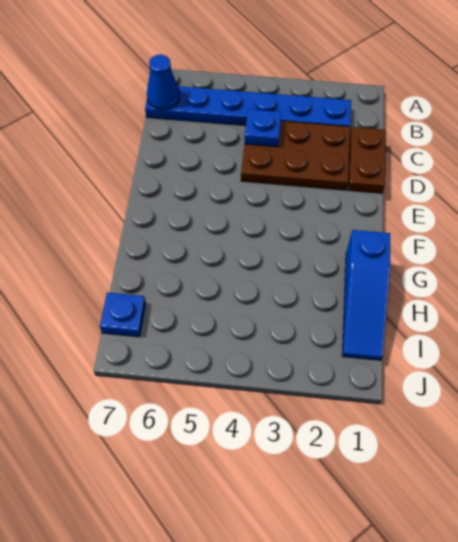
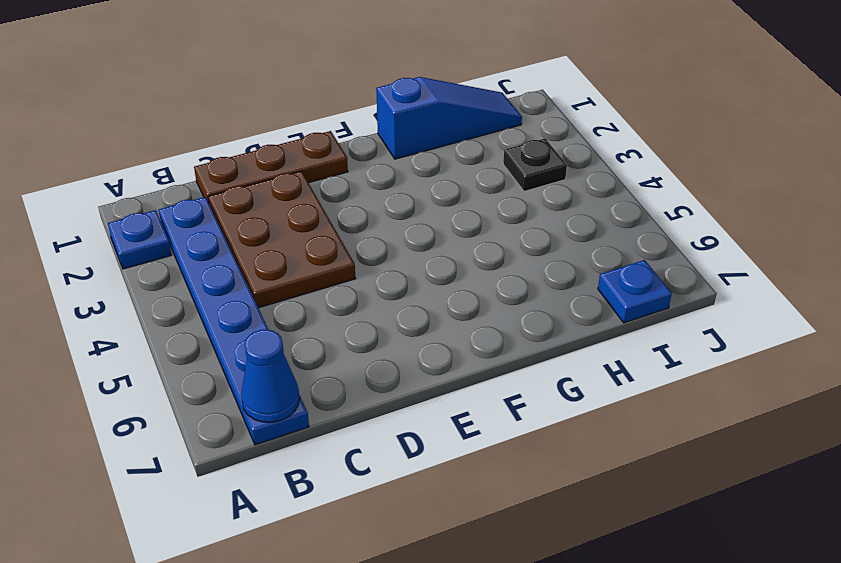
brown plate C1:D1 level 1 -> brown plate C1:E1 level 1
blue plate C4 level 2 -> blue plate A2 level 1
none -> black plate I3 level 1

